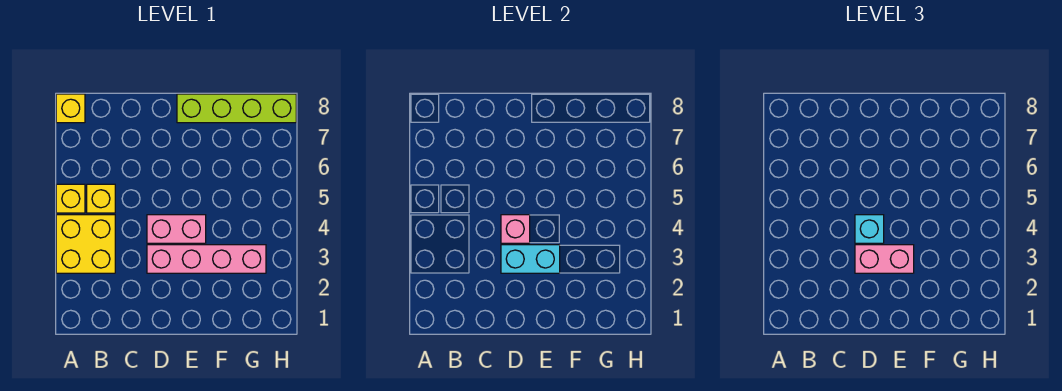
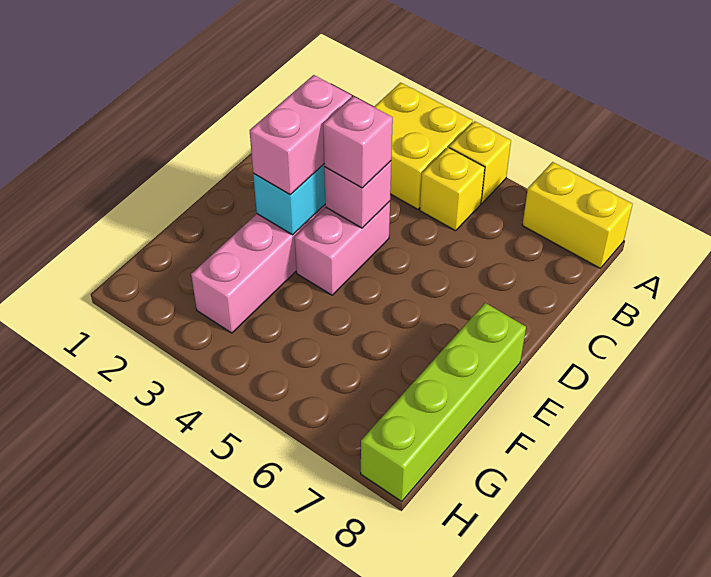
yellow brick A8 level 1 -> yellow brick A7:A8 level 1
cyan brick D4 level 3 -> pink brick D4 level 3

